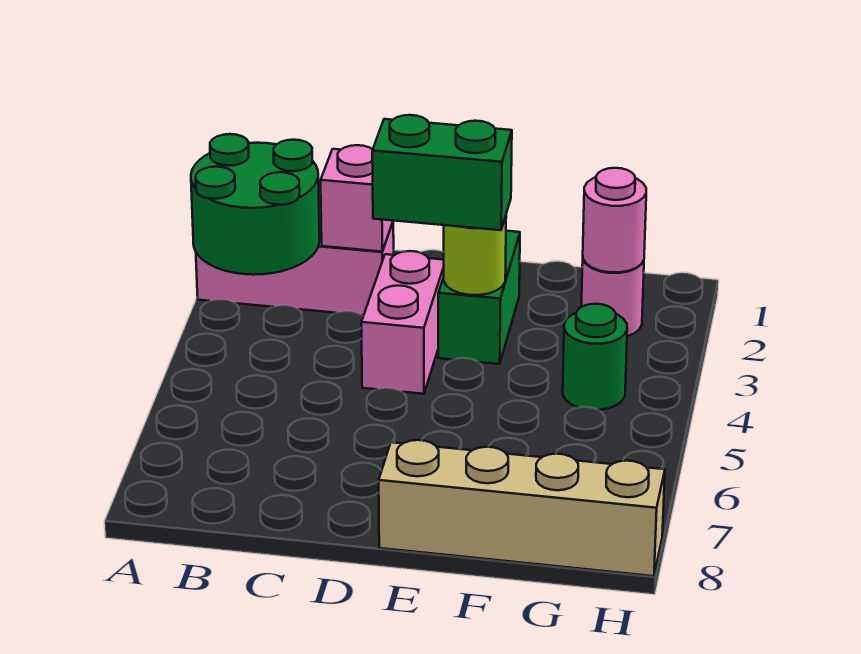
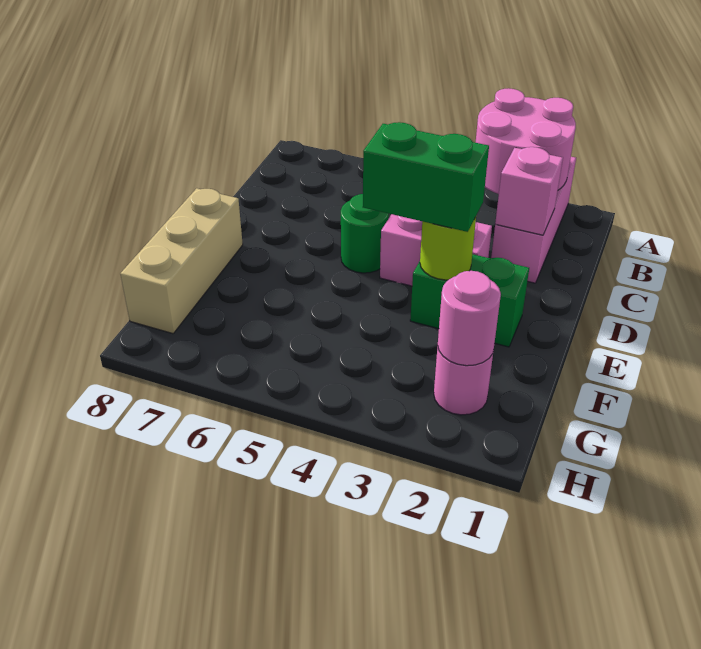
green round brick A2:B3 level 2 -> pink round brick A2:B3 level 2
green brick D3:E3 level 3 -> green brick E3:E4 level 3
tan brick E8:H8 level 1 -> tan brick E8:G8 level 1
green round brick G4 level 1 -> green round brick D5 level 1

